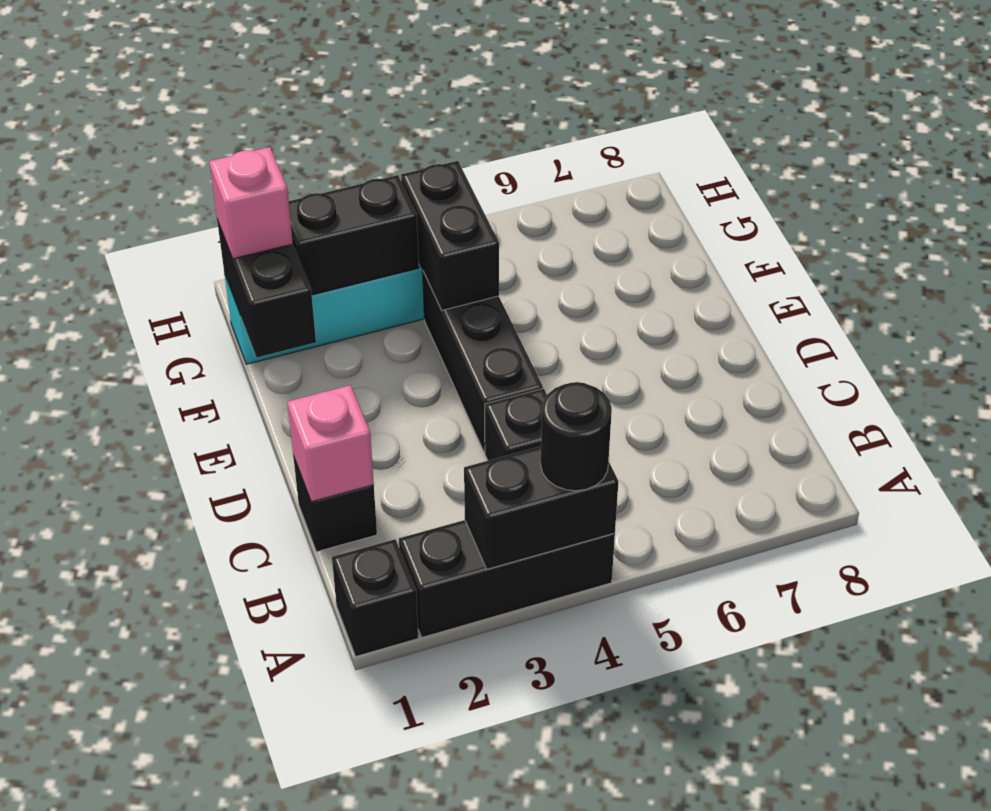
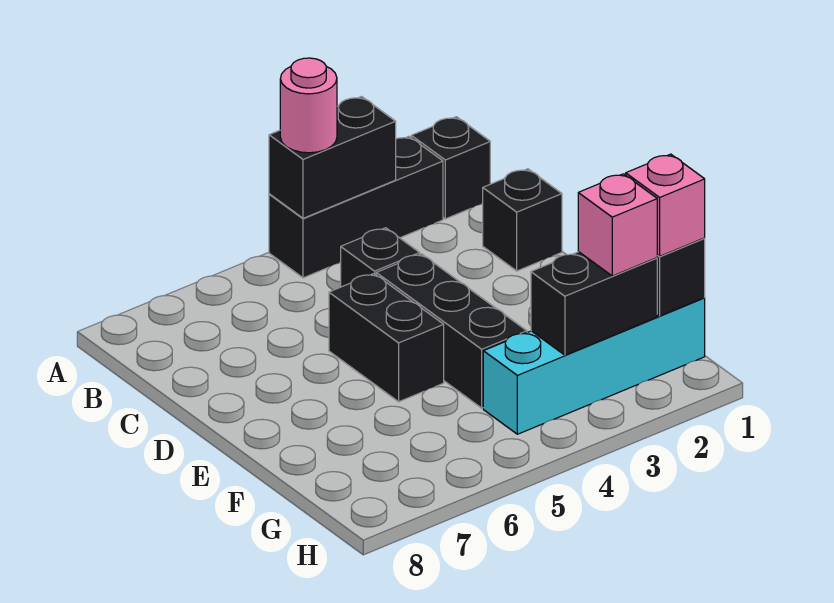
black round brick A4 level 3 -> pink round brick A4 level 3
pink brick C1 level 2 -> pink brick G2 level 3
black brick F4:G4 level 2 -> black brick D5:E5 level 1

